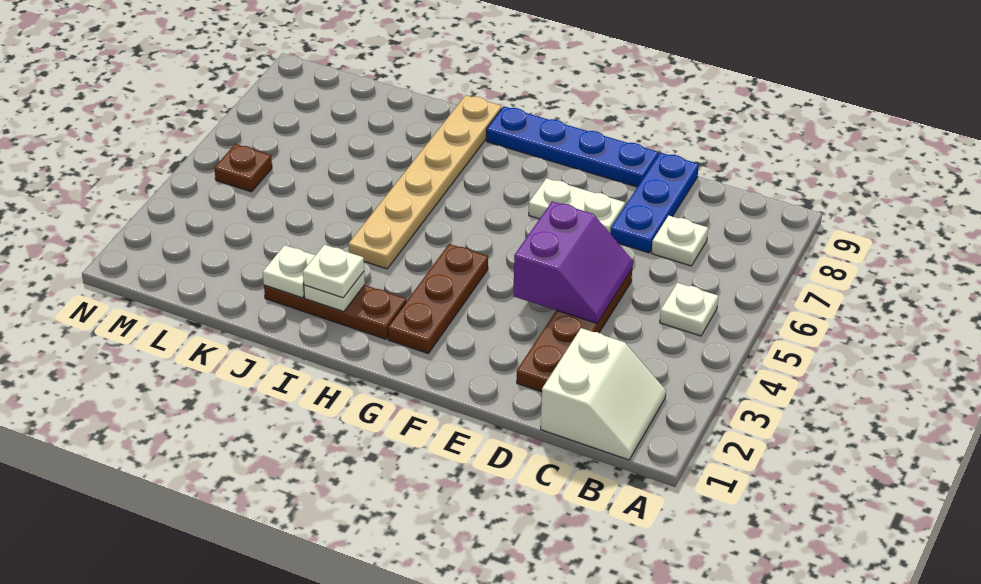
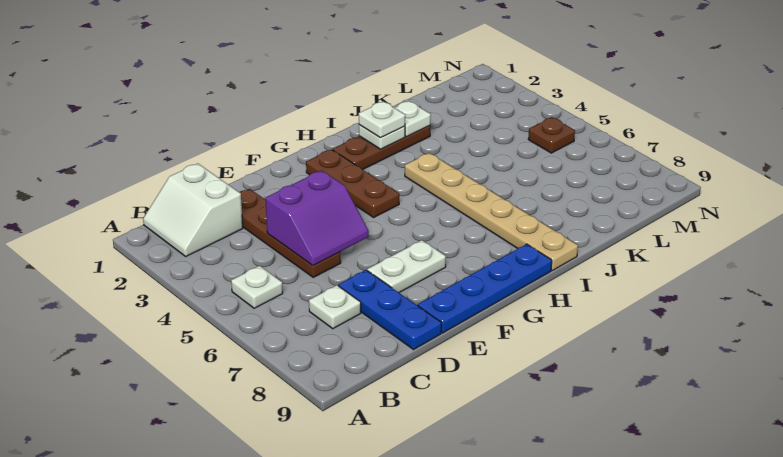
purple slope D4:E5 level 2 top E -> purple slope D4:E5 level 2 top 4

